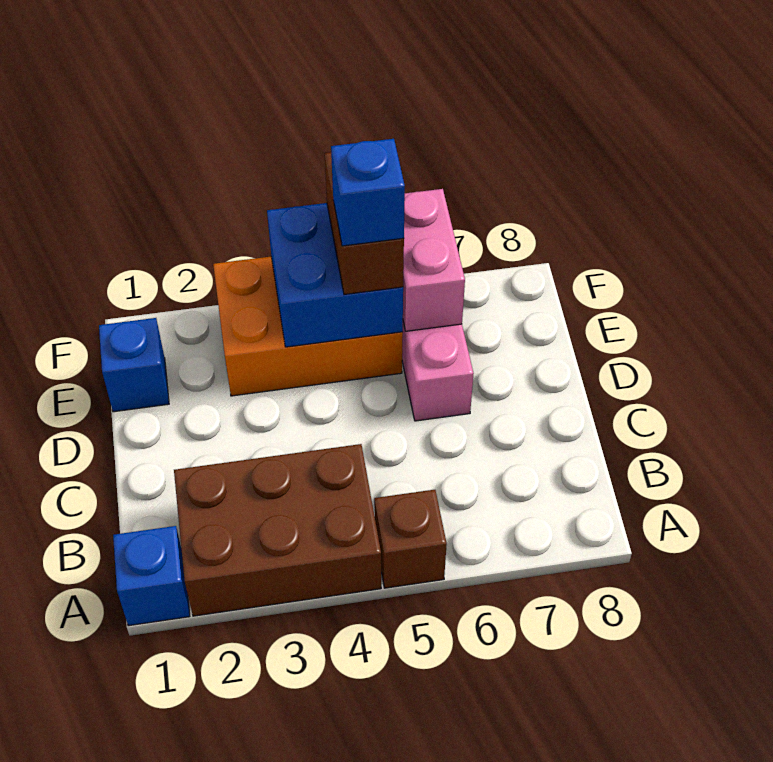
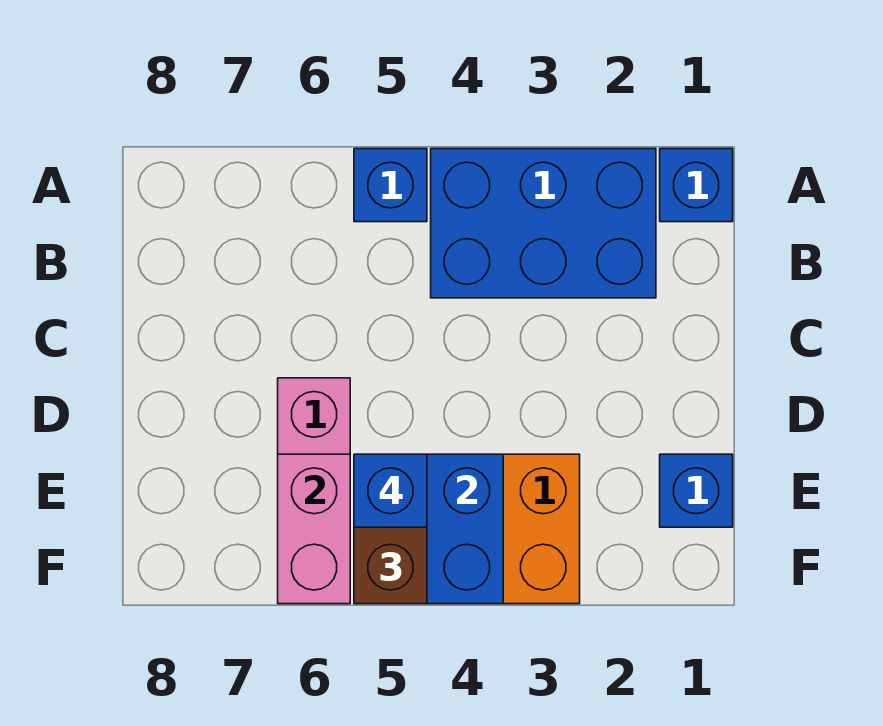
brown brick A2:B4 level 1 -> blue brick A2:B4 level 1
brown brick A5 level 1 -> blue brick A5 level 1

